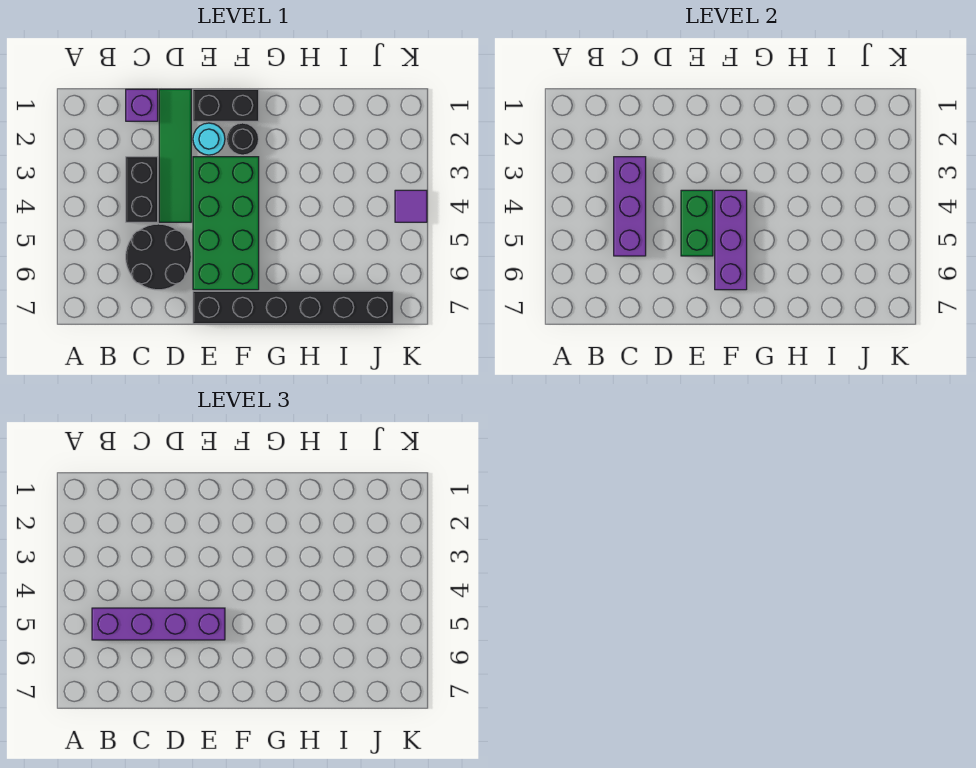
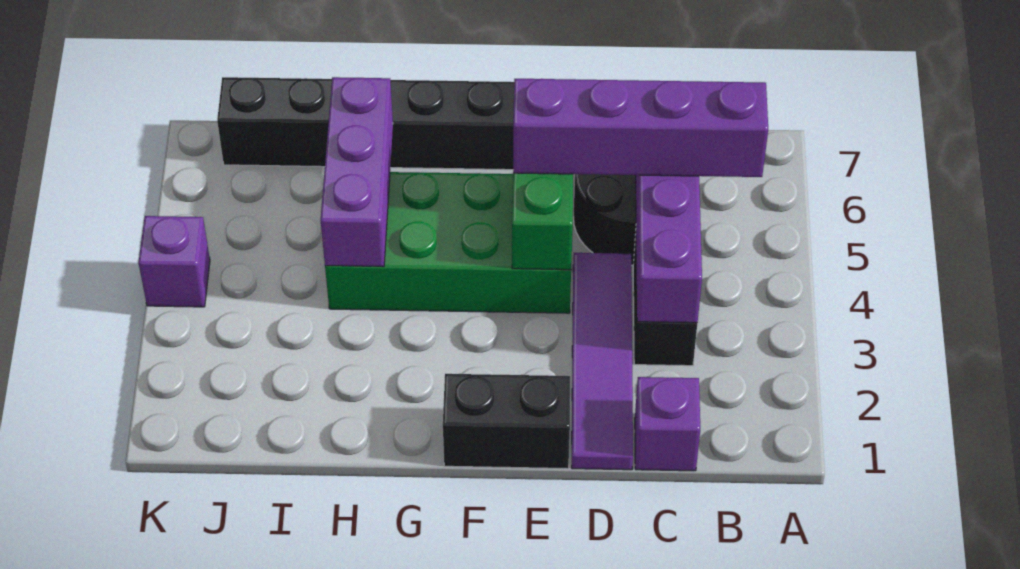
green tile D1:D4 level 1 -> purple tile D1:D4 level 1
cyan round brick E2 level 1 -> none
green brick E3:F6 level 1 -> green brick E4:H5 level 1
black round brick F2 level 1 -> none
purple brick F4:F6 level 2 -> purple brick H4:H6 level 2
purple tile K4 level 1 -> purple brick K4 level 1

